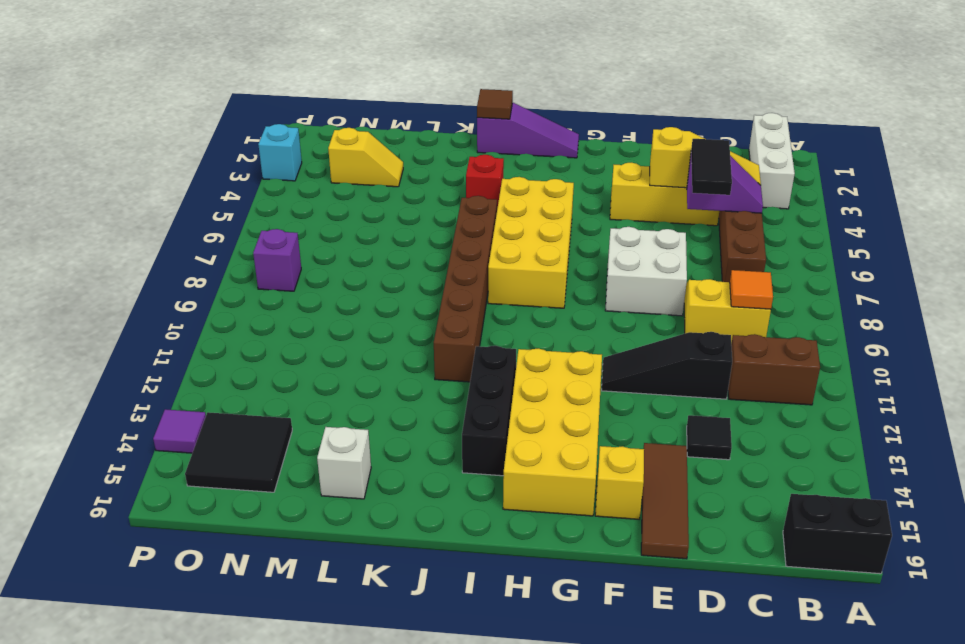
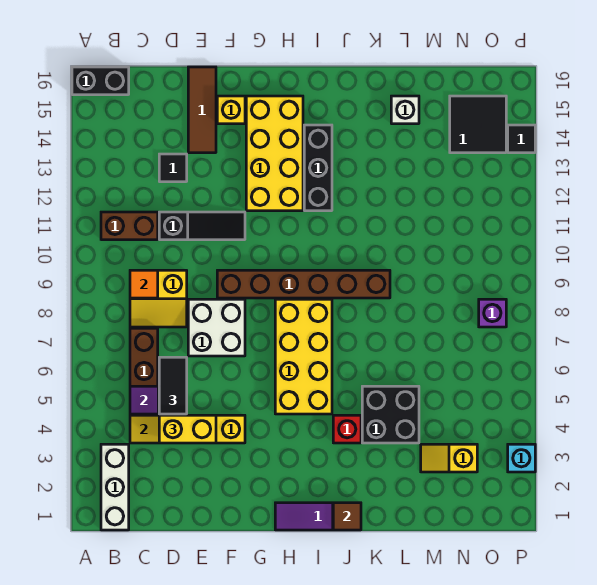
none -> yellow brick D4:E4 level 3
brown brick J6:J11 level 1 -> brown brick F9:K9 level 1
none -> black brick K4:L5 level 1
purple tile P14 level 1 -> black tile P14 level 1

